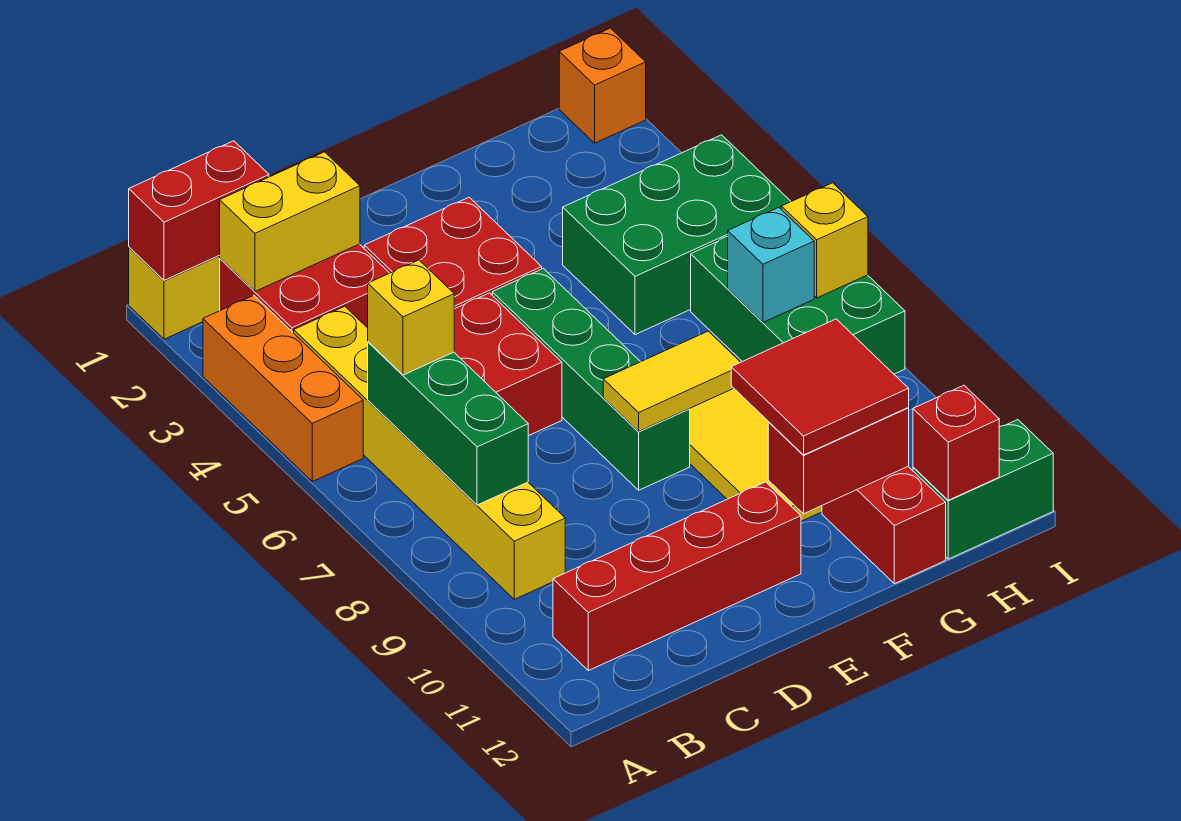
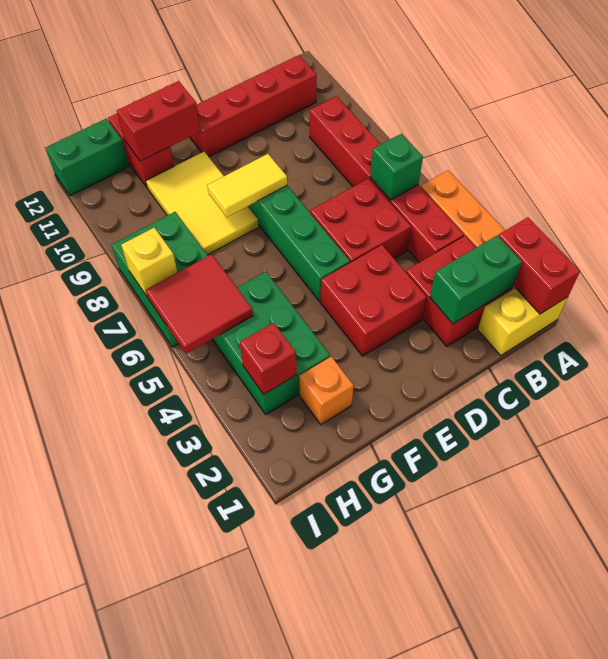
red brick A1:B1 level 2 -> red brick A1:A2 level 2
yellow brick B2:C2 level 2 -> green brick B2:C2 level 2
yellow brick B4:B9 level 1 -> red brick B4:B9 level 1
green brick B6:B8 level 2 -> green brick B6 level 2
yellow brick B6 level 3 -> none
red tile F10:G11 level 3 -> red tile H5:I6 level 2
green brick G4:I5 level 1 -> green brick G3:H5 level 1
cyan brick H7 level 2 -> none
red brick H12 level 2 -> red brick H3 level 2
orange brick I1 level 1 -> orange brick G2 level 1

